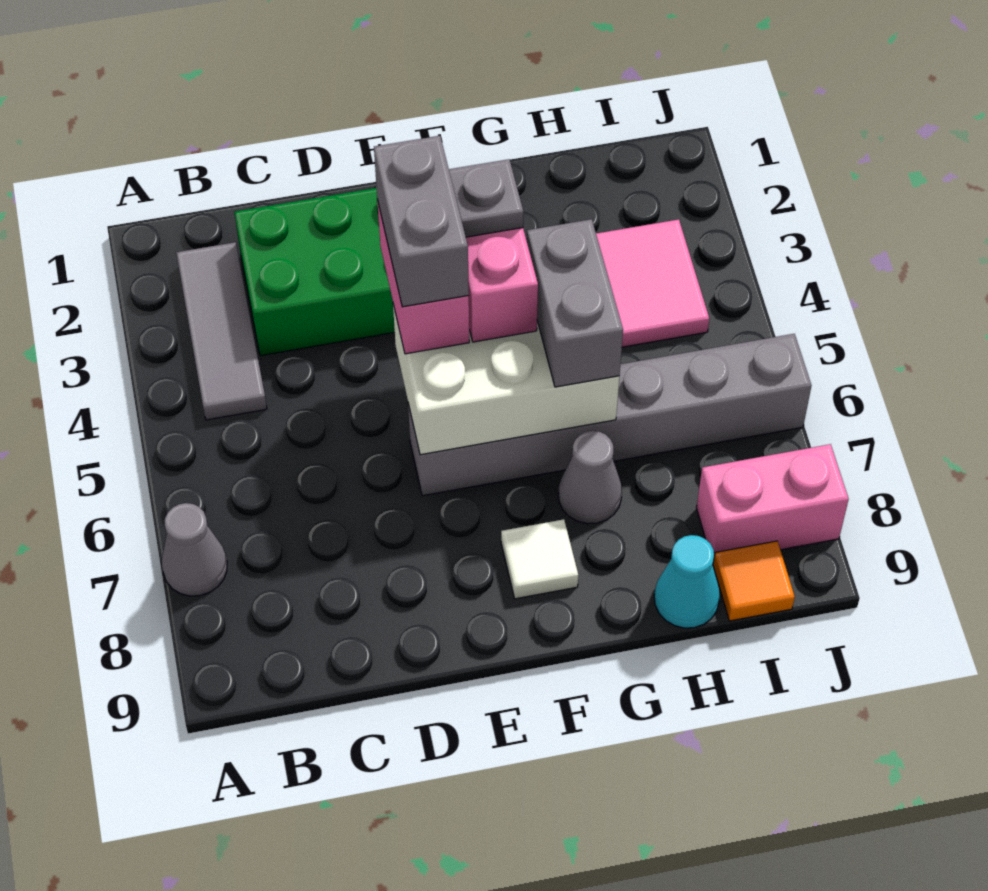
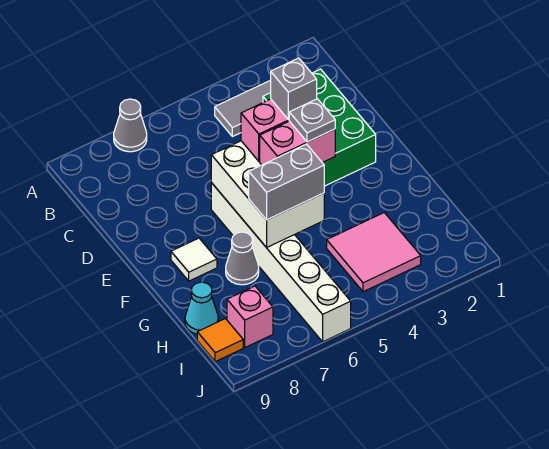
grey brick E4:E5 level 4 -> grey brick E4 level 4
grey brick E6:J6 level 1 -> white brick E6:J6 level 1
pink brick I8:J8 level 1 -> pink brick I8 level 1

